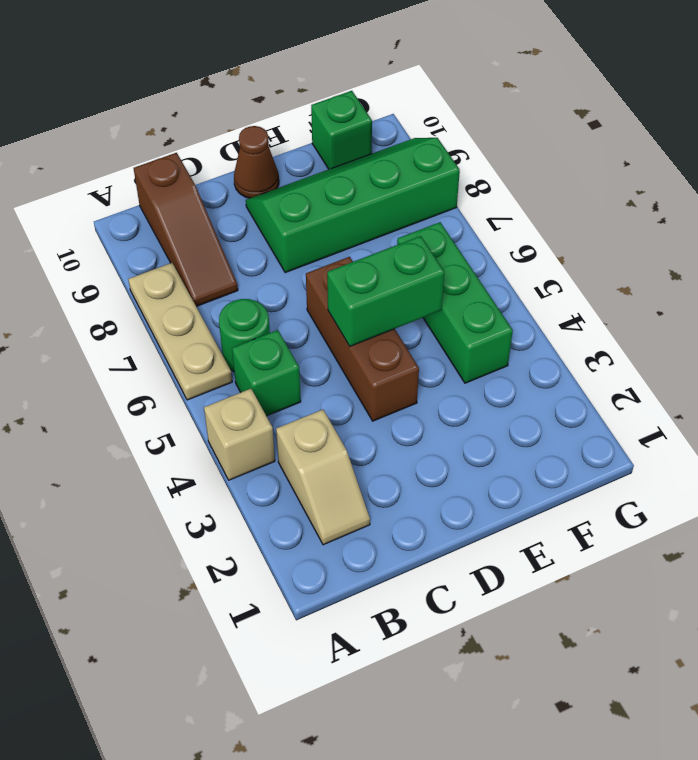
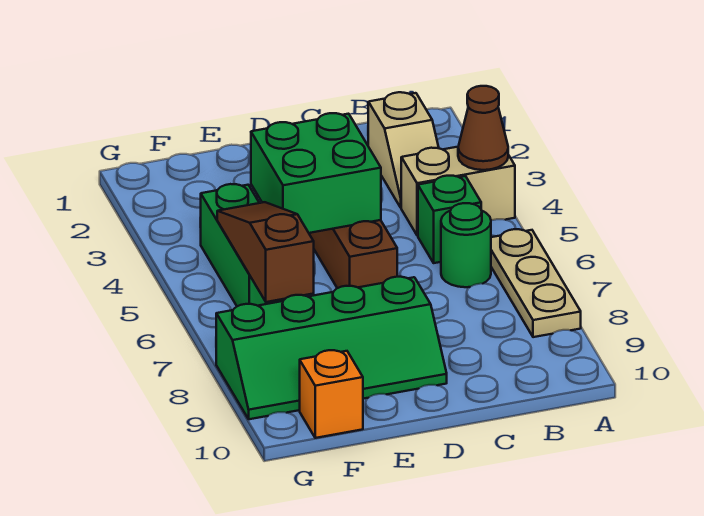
tan brick A4 level 1 -> tan brick A4:B4 level 1
tan slope B2:B3 level 1 top 3 -> tan slope B2:B3 level 1 top 2
brown slope B8:B10 level 1 top 10 -> brown slope F5:F7 level 2 top 7
green brick D5:E5 level 2 -> green brick D4:E5 level 2
brown cone D10 level 1 -> brown cone A4 level 2
green brick F10 level 1 -> orange brick F10 level 1

